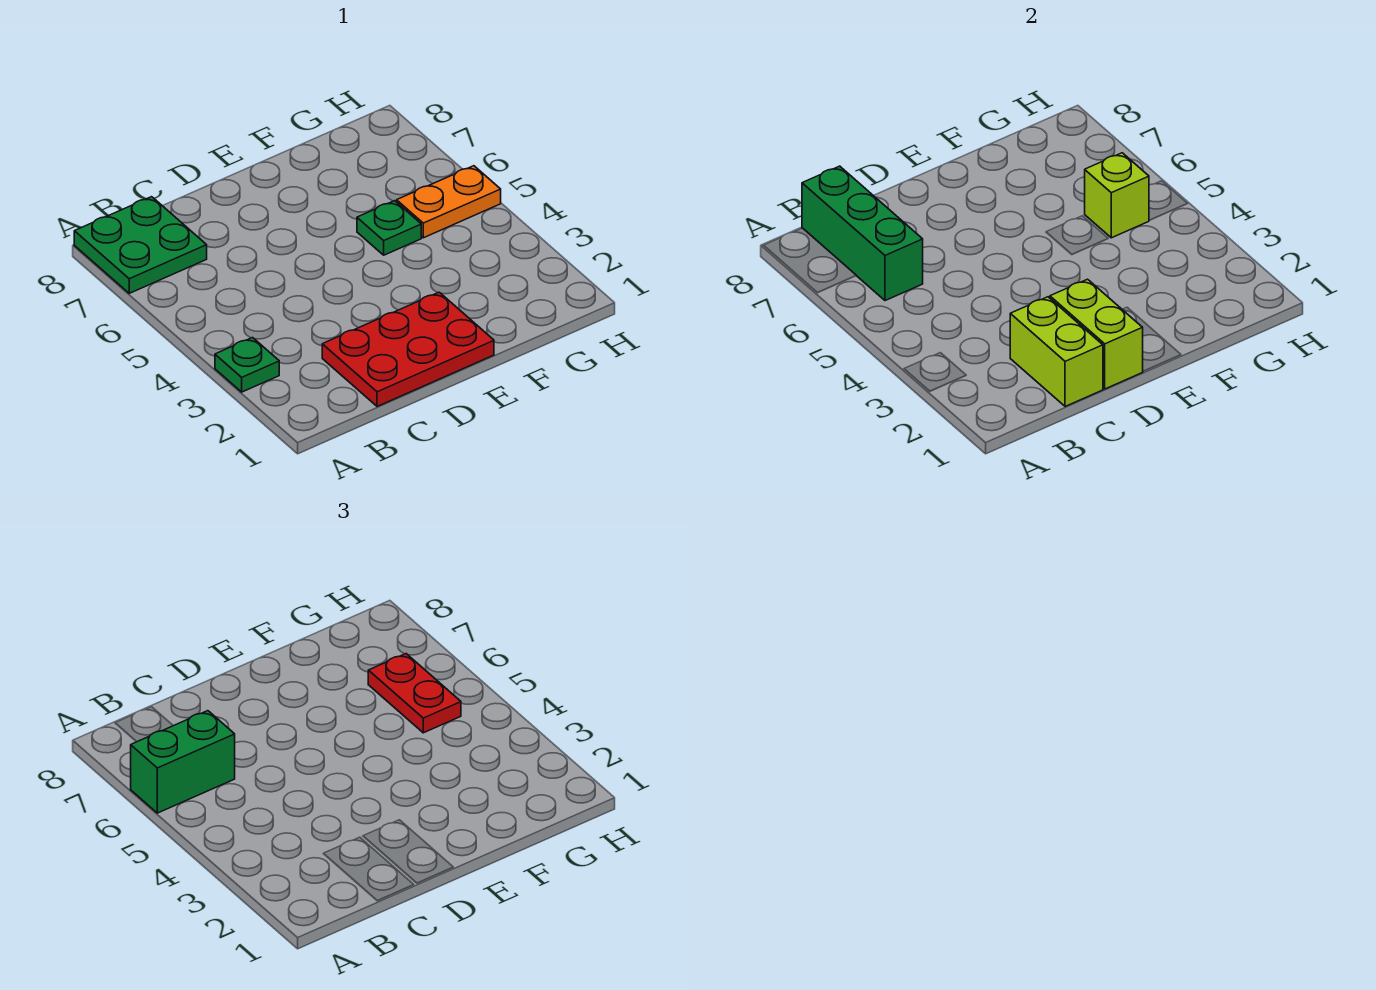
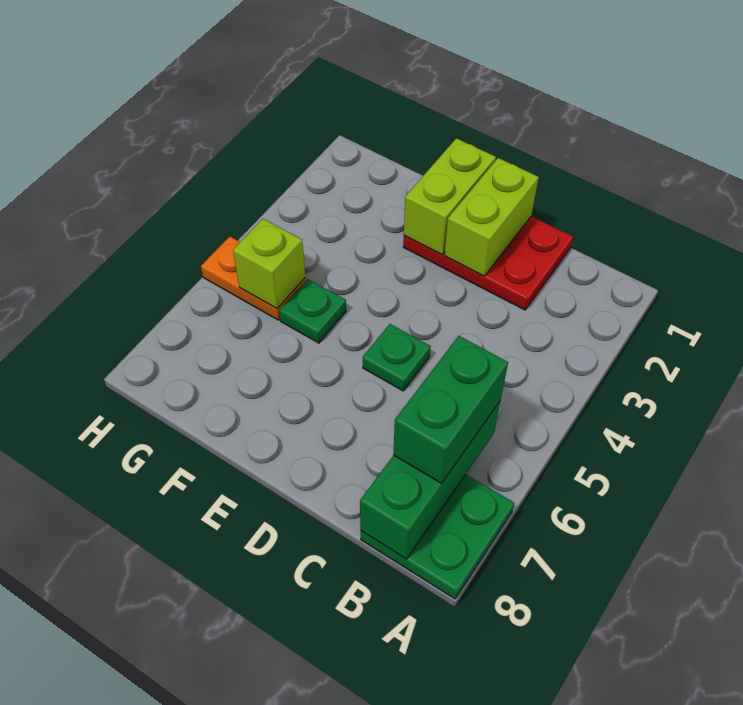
green plate A3 level 1 -> green plate D5 level 1
green brick A6:B6 level 3 -> green brick B6:B7 level 3
lime brick C1:C2 level 2 -> lime brick E1:E2 level 2
red plate G5:G6 level 3 -> none

